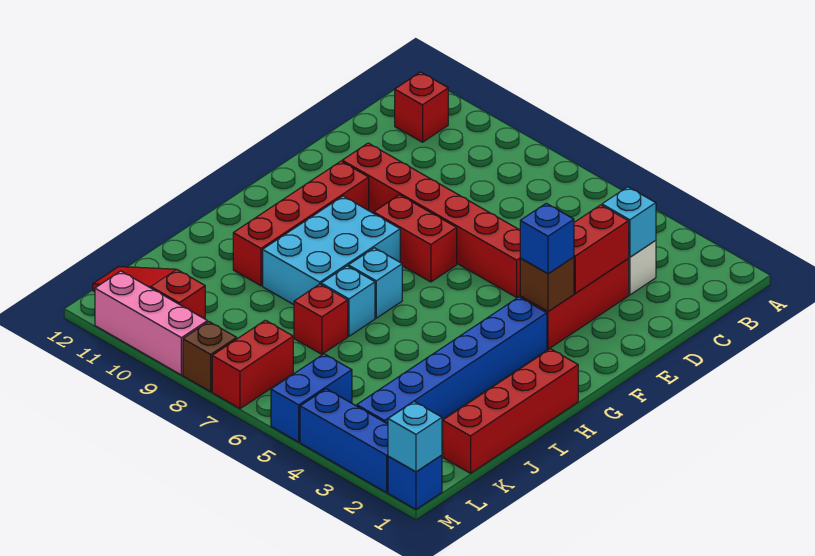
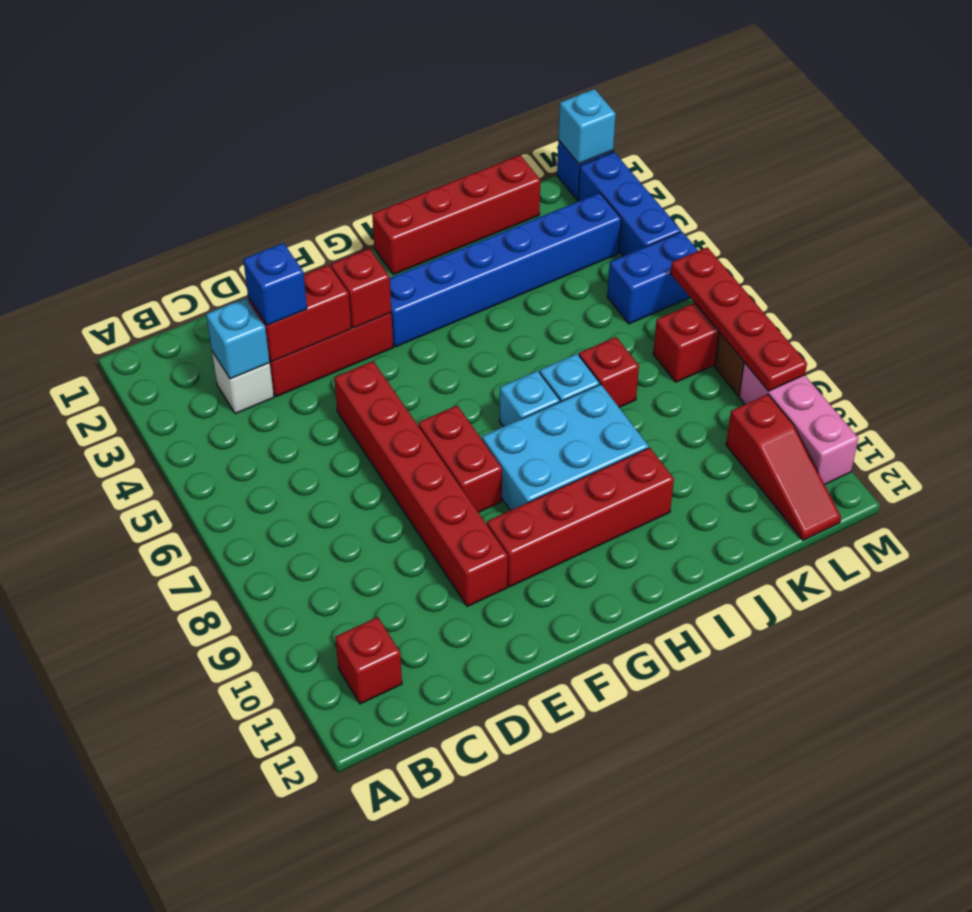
brown brick F3 level 2 -> red brick F3 level 2
blue brick F3 level 3 -> blue brick D3 level 3
none -> red plate M6:M9 level 2

